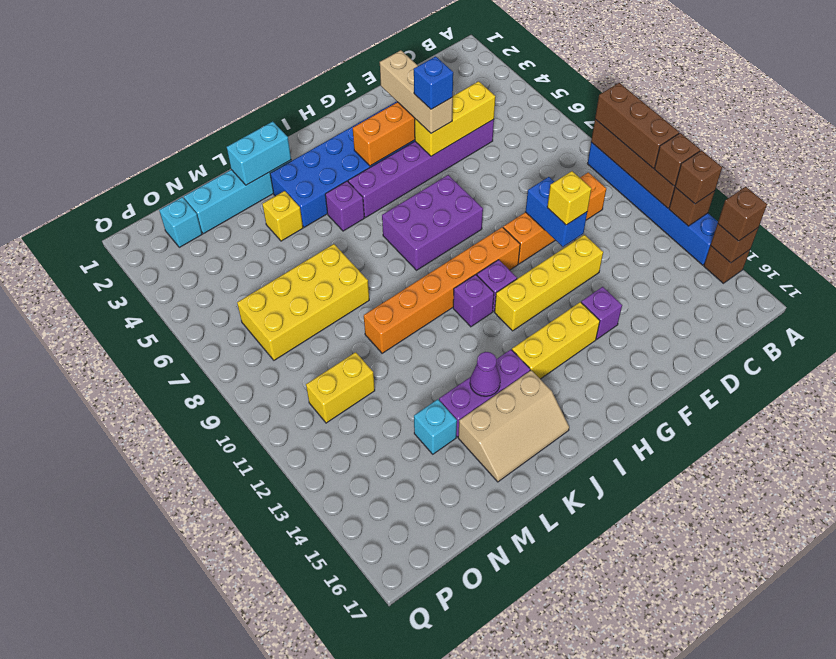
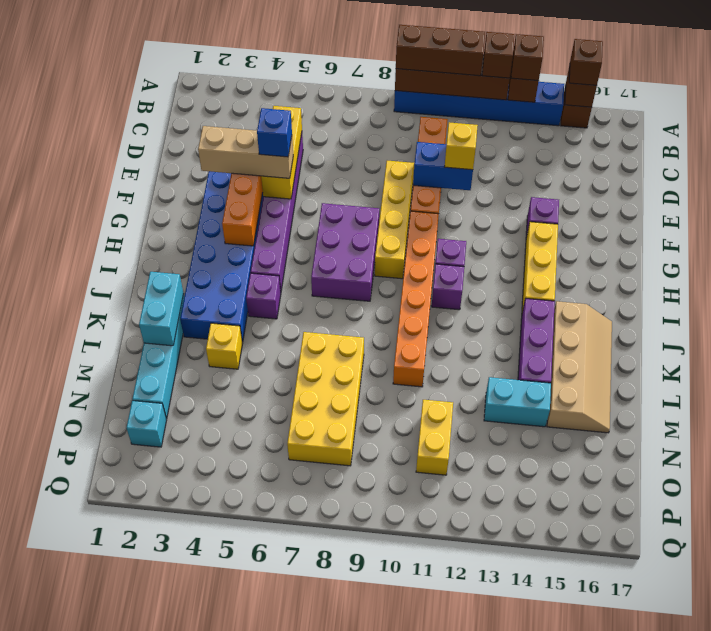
yellow brick E12:H12 level 1 -> yellow brick E9:H9 level 1
tan slope J15:L16 level 1 top 15 -> tan slope J15:M16 level 1 top 15
purple cone K14 level 2 -> none
cyan brick M14 level 1 -> cyan brick M13:M14 level 1

